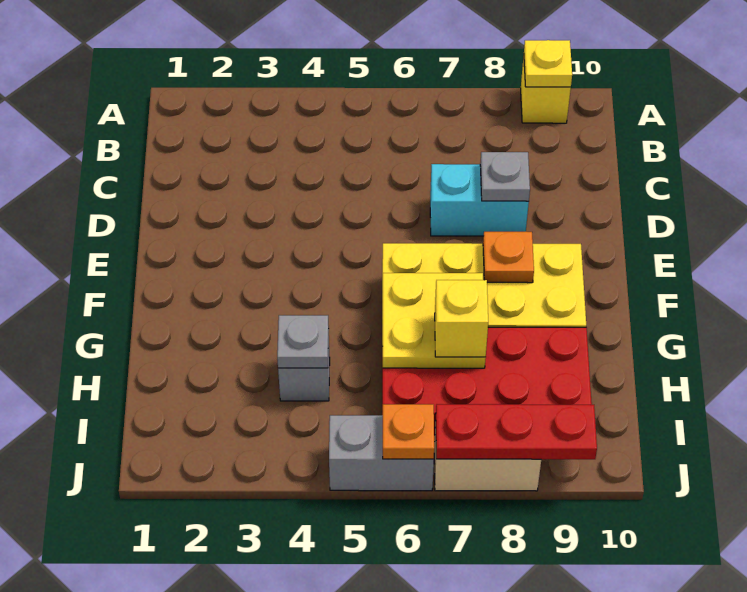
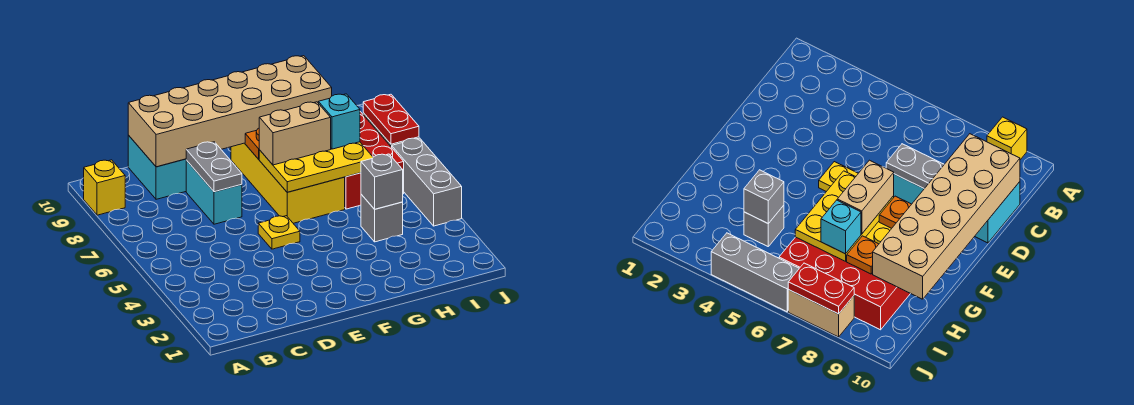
yellow plate A9 level 2 -> yellow plate E5 level 1
none -> cyan brick C9:D10 level 1
none -> tan brick C9:H10 level 2
grey plate D8 level 2 -> grey plate D7:D8 level 2
none -> tan brick F7:G7 level 3
yellow plate G6:H7 level 2 -> yellow plate F6:H7 level 2
grey plate H4 level 2 -> grey brick H4 level 2
yellow brick H7 level 3 -> cyan brick H7 level 3
grey brick J5:J6 level 1 -> grey brick J4:J6 level 1
orange plate J6 level 2 -> orange plate H8 level 2
red plate J7:J9 level 2 -> red plate J7:J8 level 2

